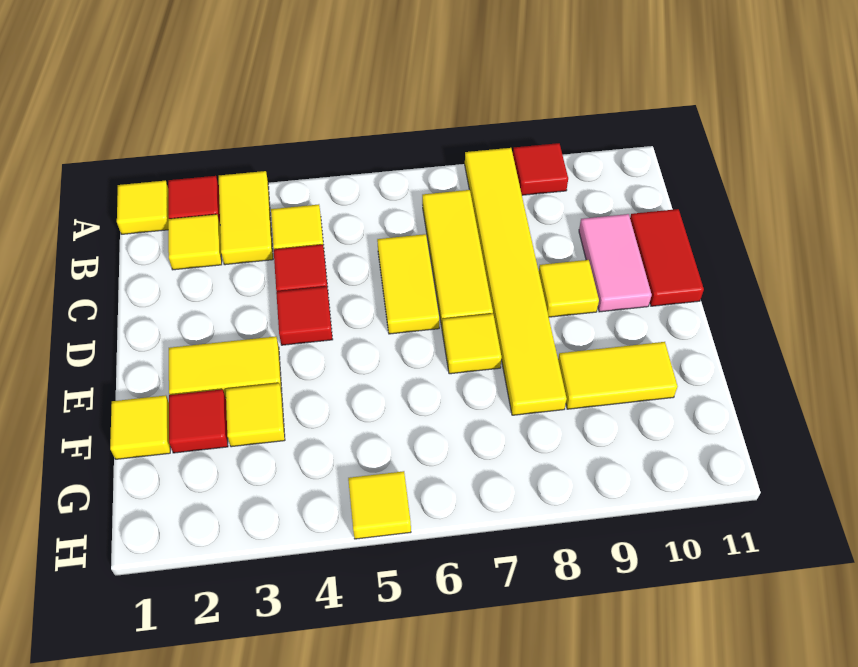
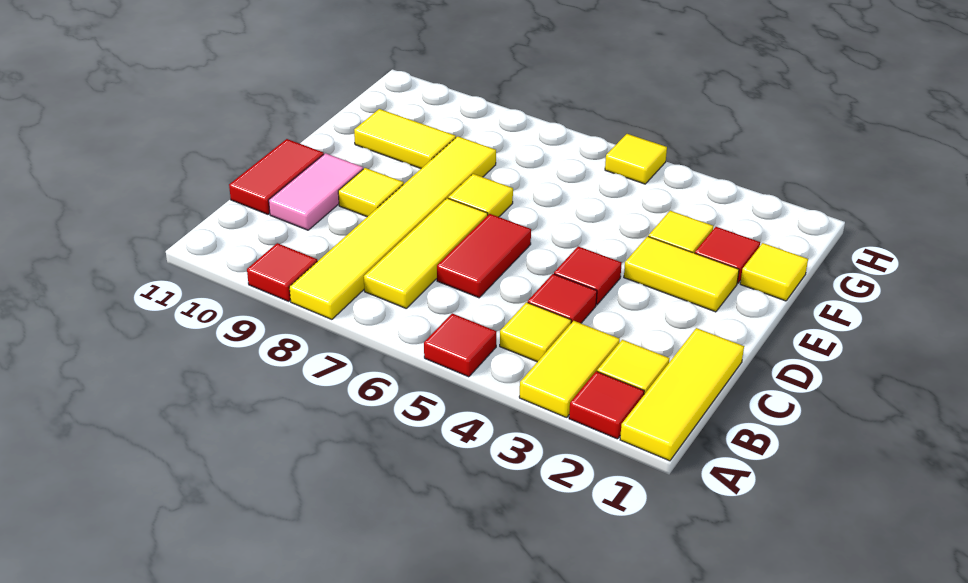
yellow tile A1 level 1 -> yellow tile A1:C1 level 1
none -> red tile A5 level 1
yellow tile C6:D6 level 1 -> red tile C6:D6 level 1

